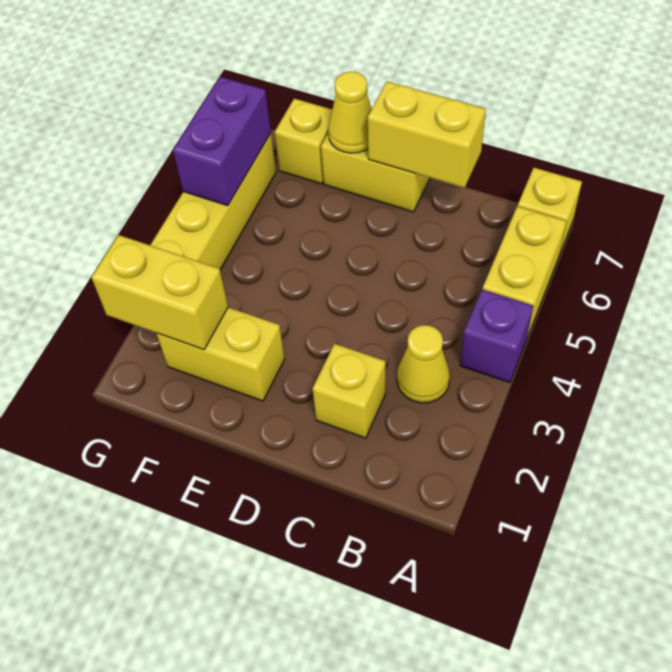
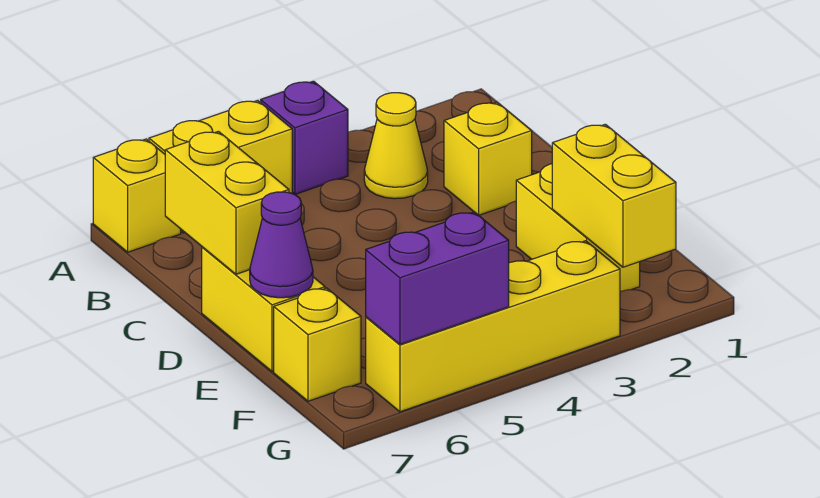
yellow cone E7 level 2 -> purple cone E7 level 2

